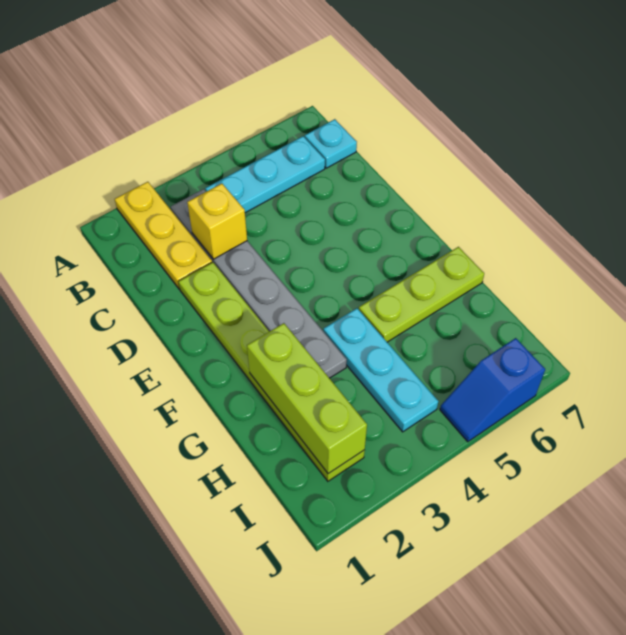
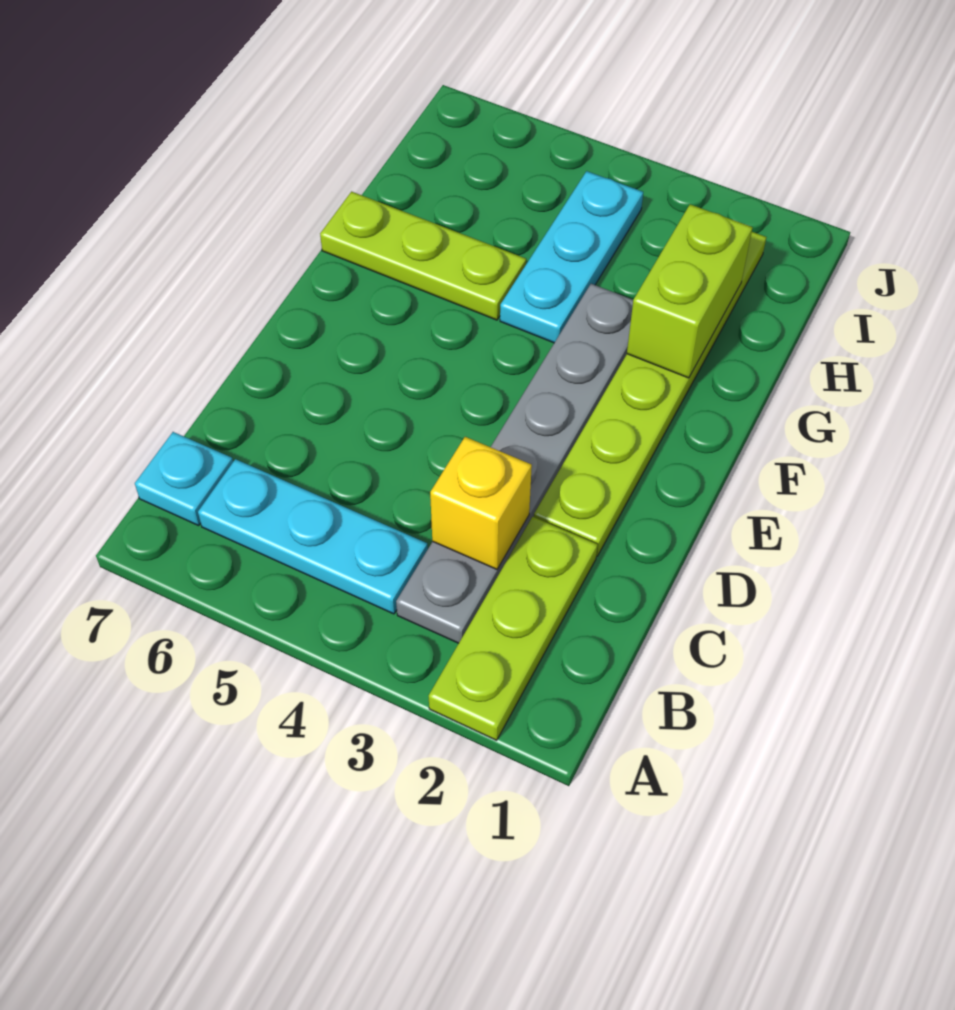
yellow plate A2:C2 level 1 -> lime plate A2:C2 level 1
lime brick G2:I2 level 2 -> lime brick G2:H2 level 2
blue slope J5:J6 level 1 top 6 -> none

